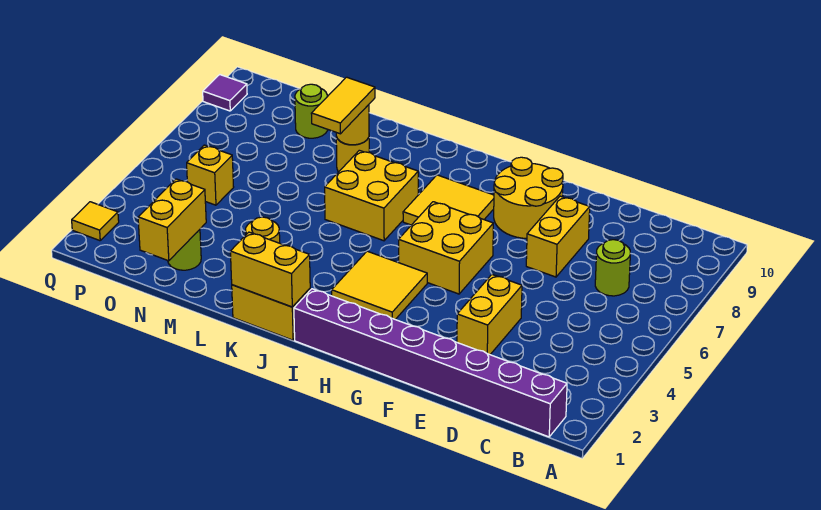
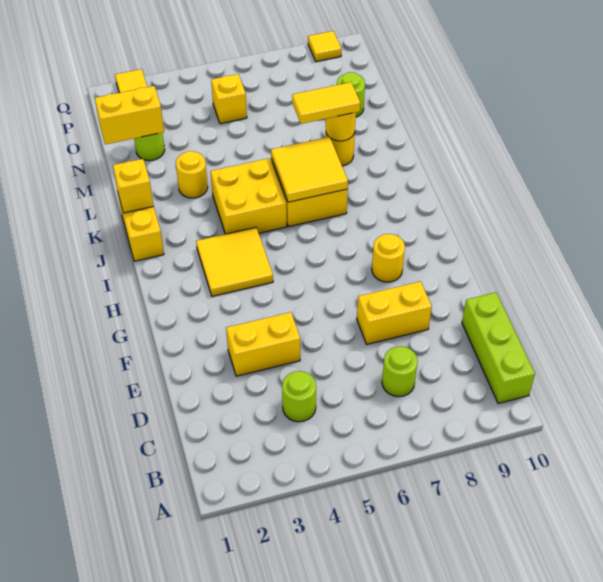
purple brick B1:I1 level 1 -> none
none -> lime brick B10:D10 level 1
none -> lime round brick C4 level 1
yellow round brick F8:G9 level 1 -> yellow round brick G8 level 1
yellow brick G5:H6 level 1 -> yellow brick J4:K5 level 1
yellow tile H7:I8 level 1 -> yellow tile J6:K7 level 2
yellow brick J1:K1 level 2 -> yellow brick K1 level 2
purple tile Q9 level 1 -> yellow tile Q9 level 1

